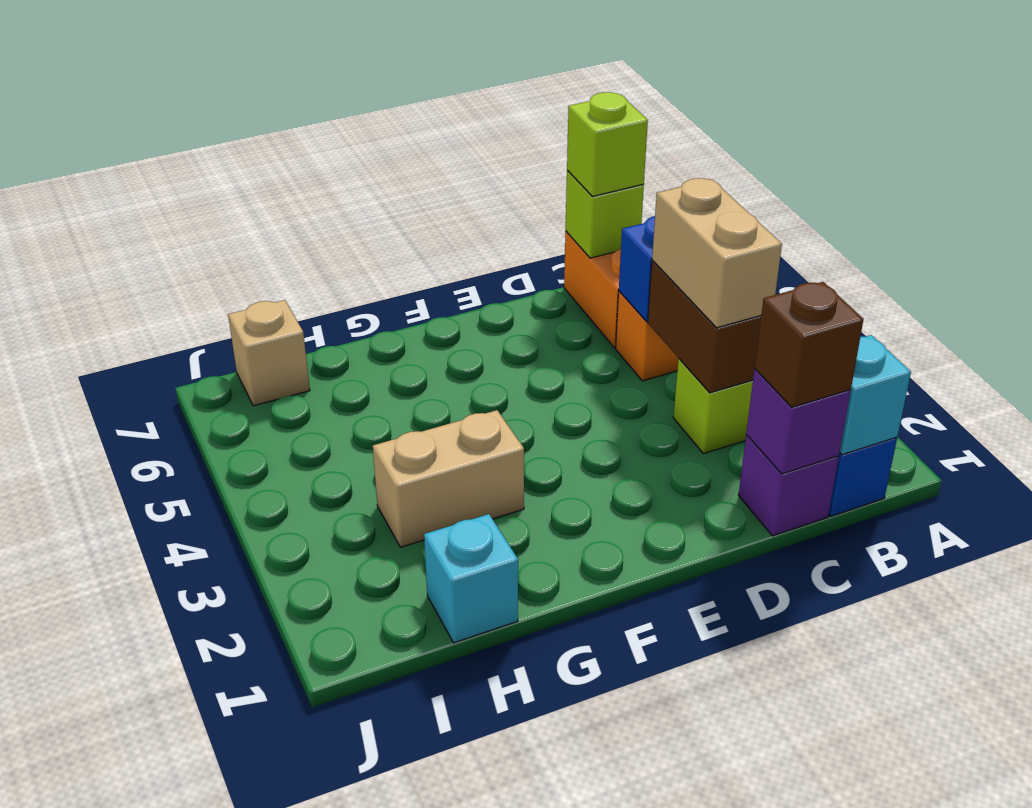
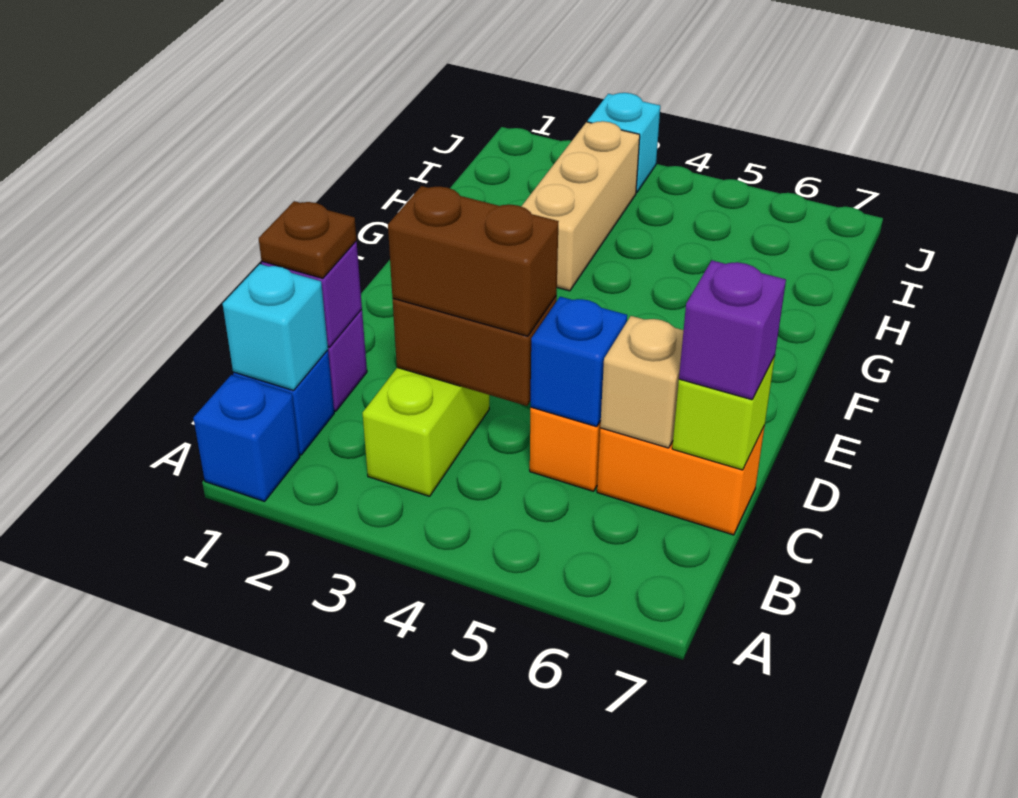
none -> blue brick A1 level 1
brown brick C1 level 3 -> brown plate C1 level 3
tan brick C3:C4 level 3 -> brown brick C3:C4 level 3
lime brick C7 level 3 -> purple brick C7 level 3
tan brick G3:H3 level 1 -> tan brick G3:I3 level 1
cyan brick H1 level 1 -> cyan brick J3 level 1
tan brick I7 level 1 -> tan brick C6 level 2

